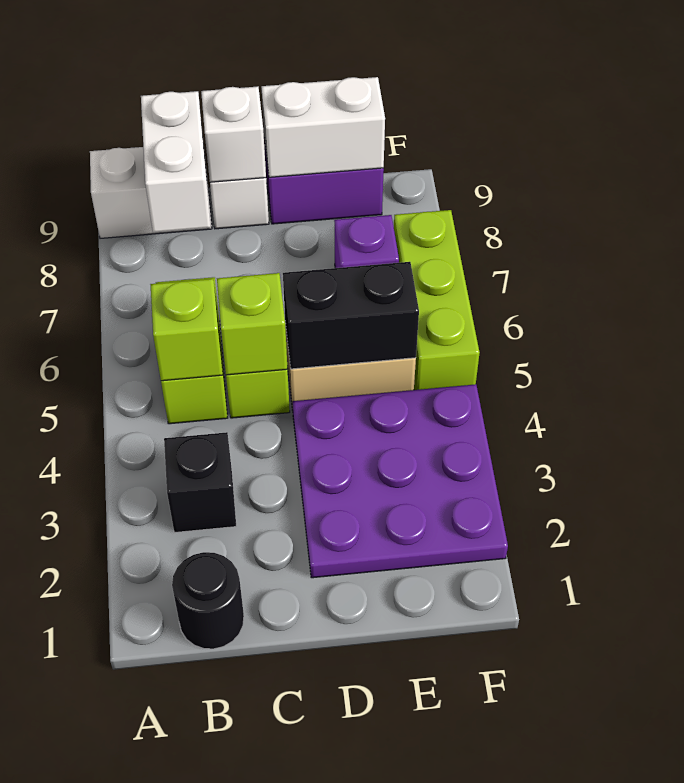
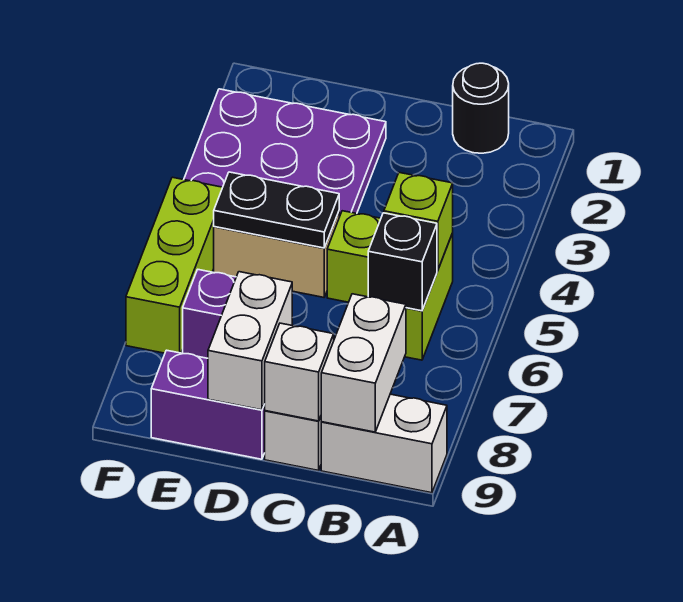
black brick B3 level 1 -> black brick B6 level 2
lime brick C5 level 2 -> none
black brick D5:E5 level 2 -> black plate D5:E5 level 2
white brick D9:E9 level 2 -> white brick D8:D9 level 2

